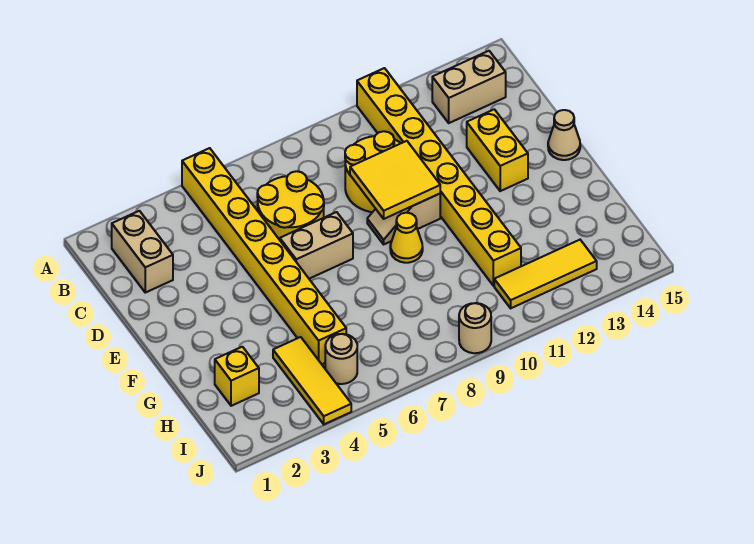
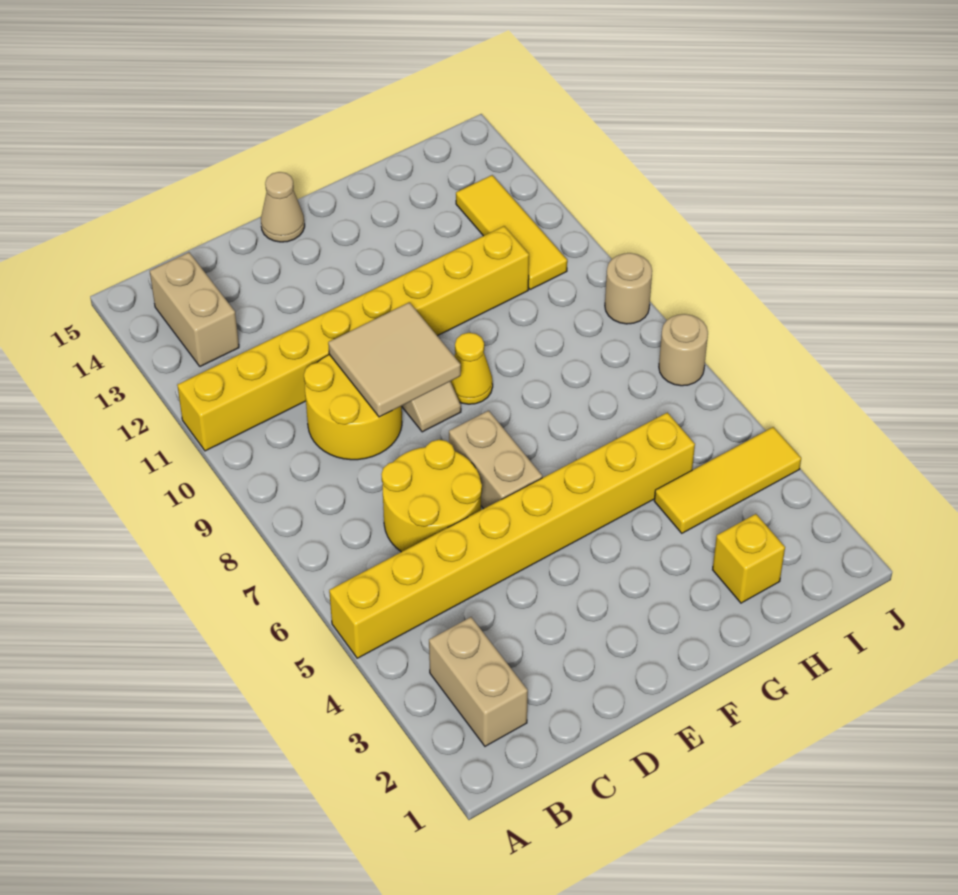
tan brick B2:C2 level 1 -> tan brick B2:B3 level 1
yellow tile D9:E10 level 2 -> tan tile D9:E10 level 2
yellow brick D13:E13 level 1 -> none
tan round brick I5 level 1 -> tan round brick J7 level 1

